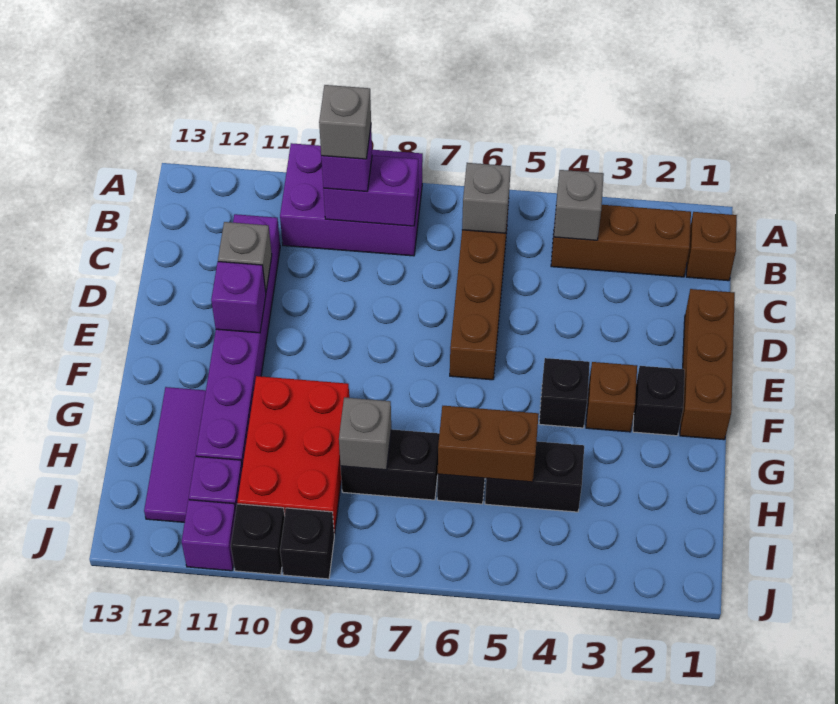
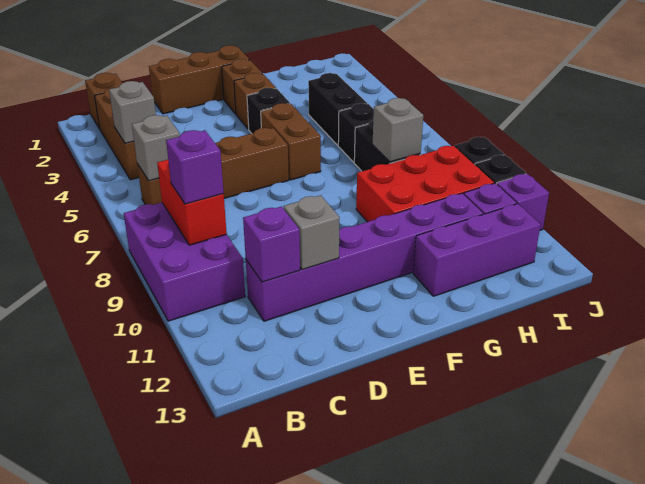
purple brick B8:B9 level 2 -> red brick B8:B9 level 2
grey brick B9 level 4 -> none
purple brick E11 level 2 -> purple brick C11 level 2
black brick F2 level 1 -> brown brick F2 level 1
purple tile G12:I12 level 1 -> purple brick G12:I12 level 1
brown brick H5:H6 level 2 -> brown brick F5:F6 level 1

